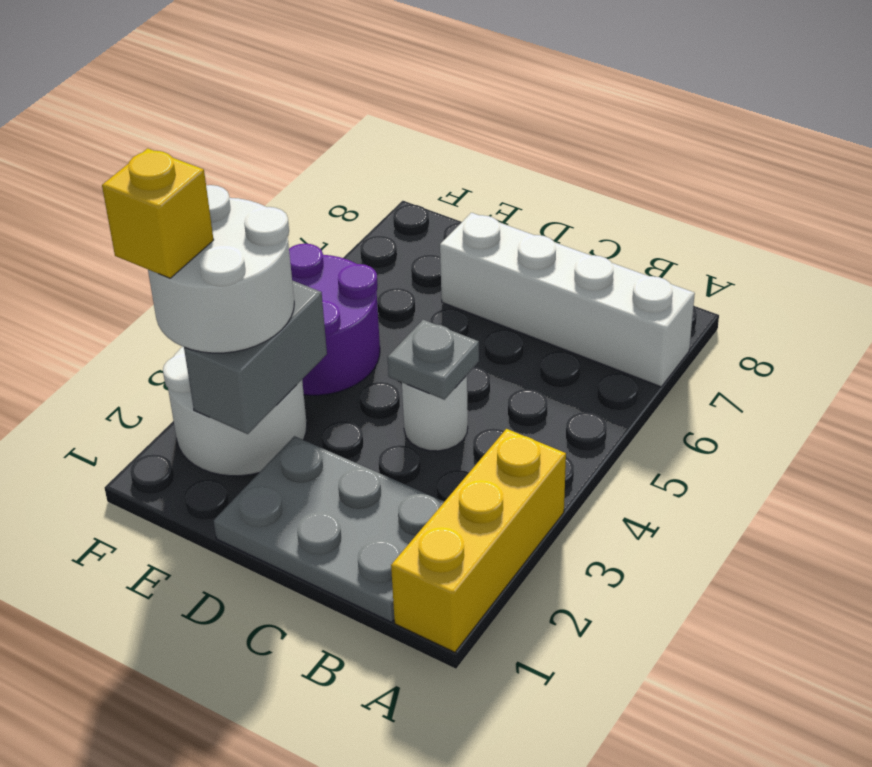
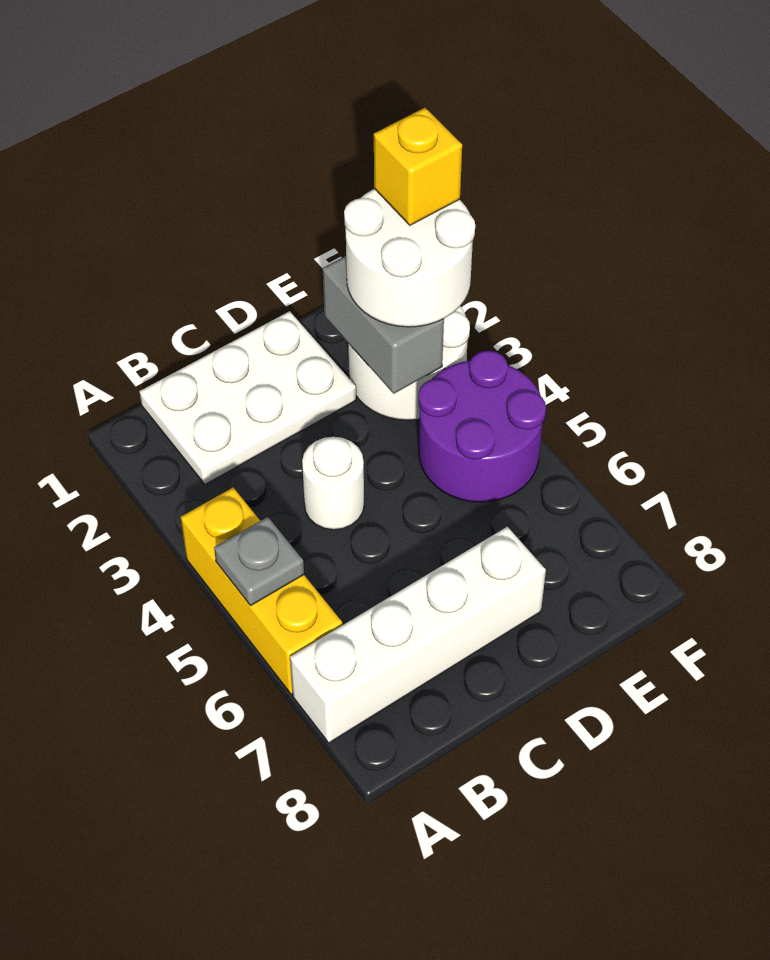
yellow brick A1:A3 level 1 -> yellow brick A4:A6 level 1
grey plate B1:D2 level 1 -> white plate B1:D2 level 1
grey plate C4 level 2 -> grey plate A5 level 2

